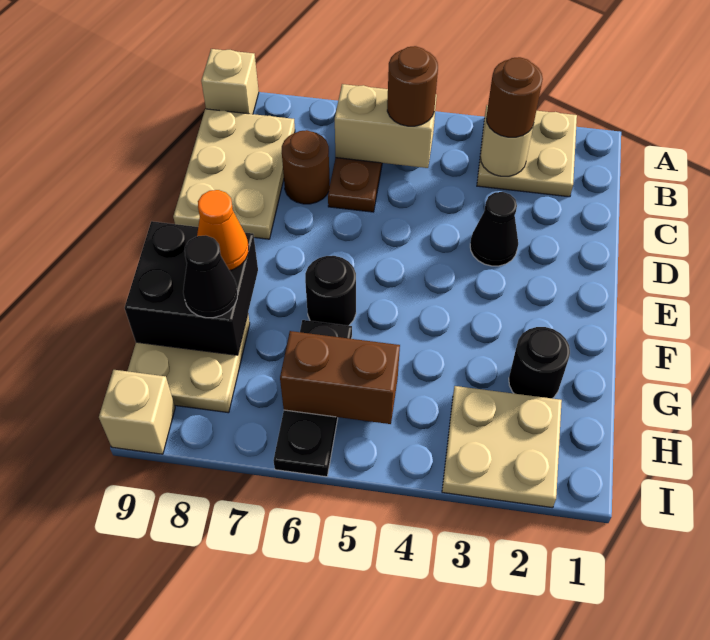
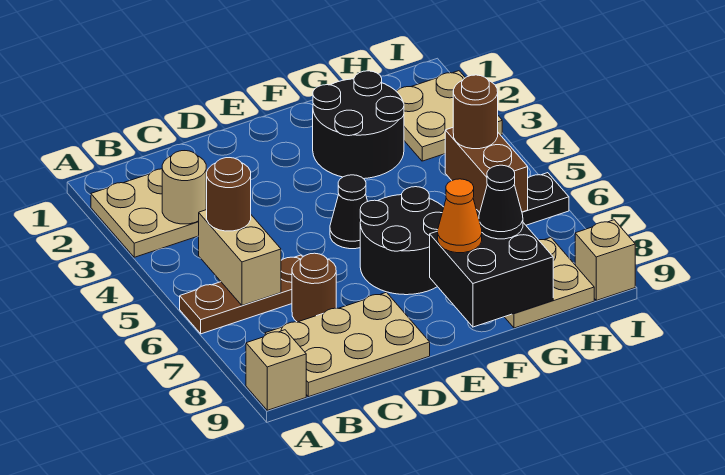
brown round brick B3 level 3 -> brown round brick H5 level 3
black cone D3 level 1 -> black cone E5 level 1
black round brick F6 level 1 -> black round brick E6:F7 level 1
black round brick G2 level 1 -> black round brick F2:G3 level 1

